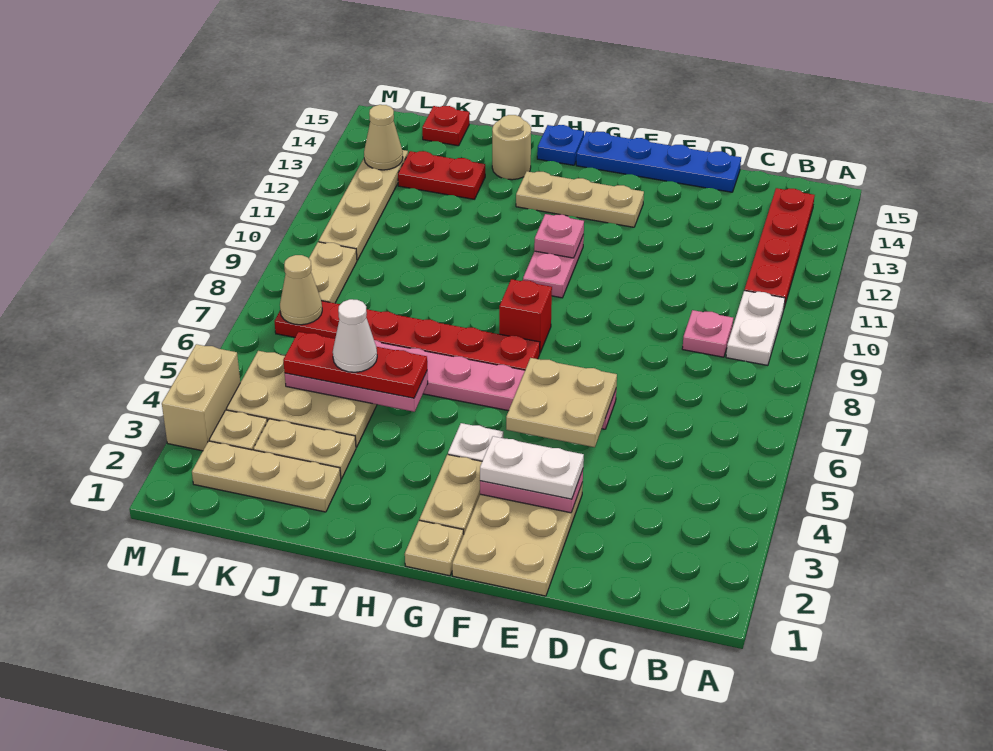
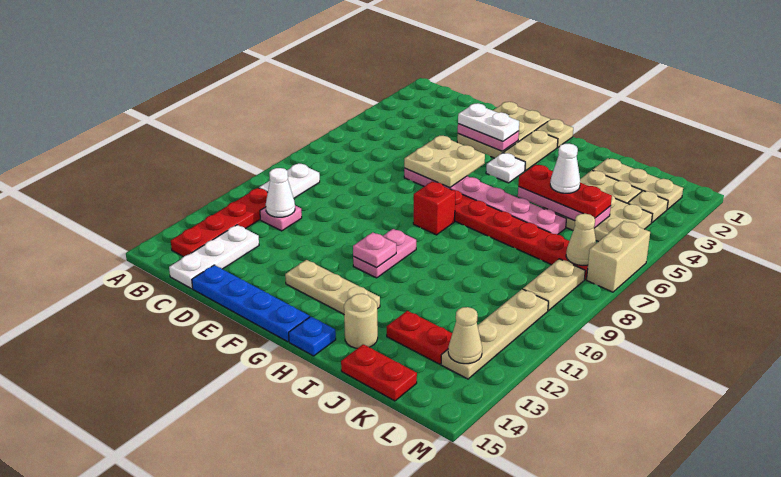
pink plate C9 level 1 -> pink plate C11 level 1
none -> white cone C11 level 2
none -> white plate C13:C15 level 1
red plate K15 level 1 -> red plate J15:K15 level 1
tan brick M3:M4 level 1 -> tan brick M6:M7 level 1

